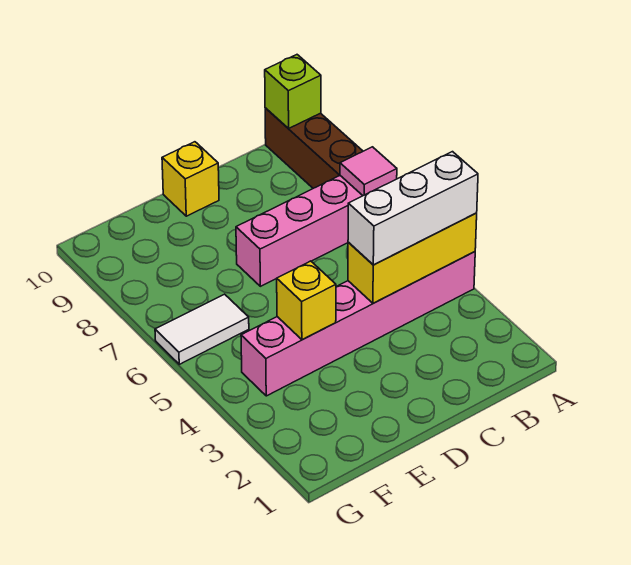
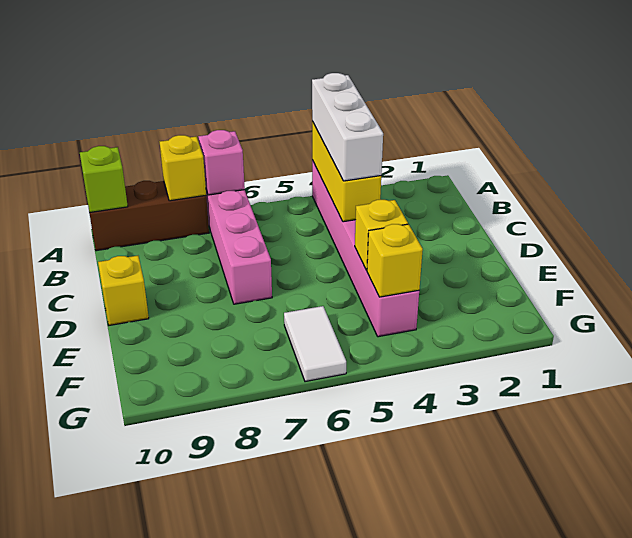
pink tile A7 level 2 -> pink brick A7 level 2
none -> yellow brick A8 level 2
none -> yellow brick F4 level 2

